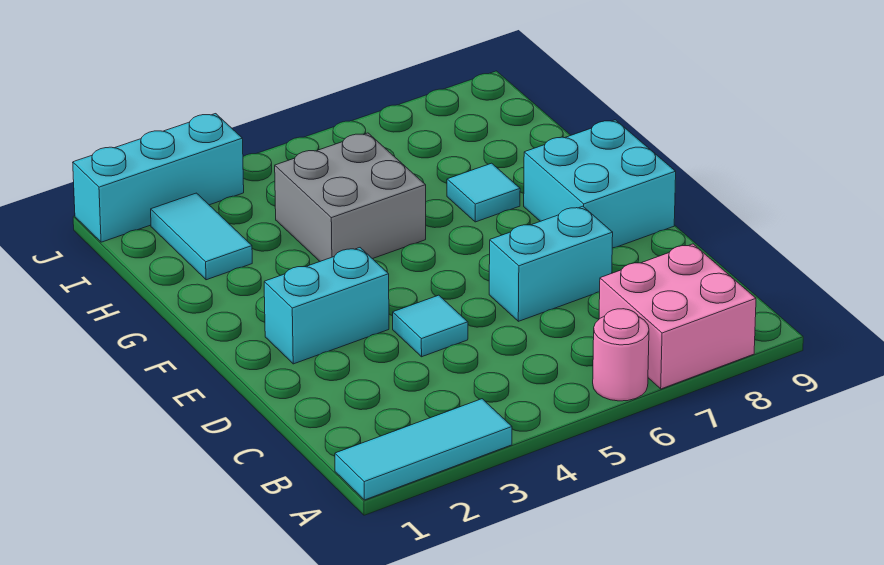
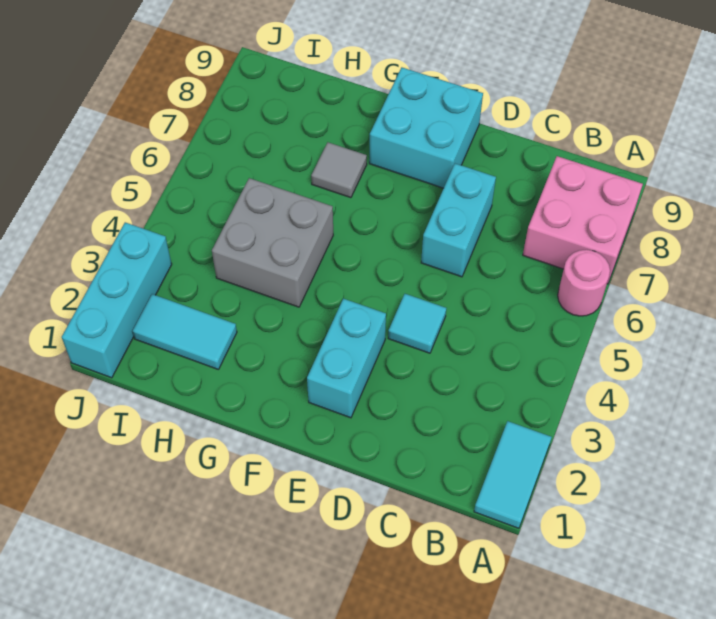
cyan tile A1:A3 level 1 -> cyan tile A1:A2 level 1
cyan tile G7 level 1 -> grey tile G7 level 1

